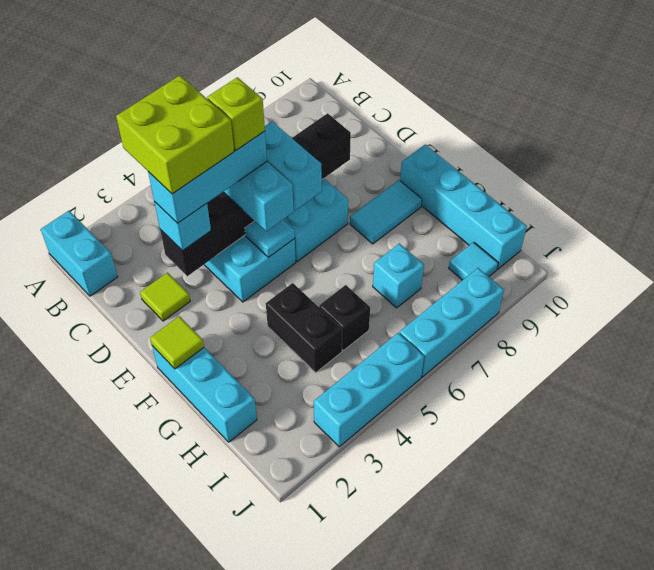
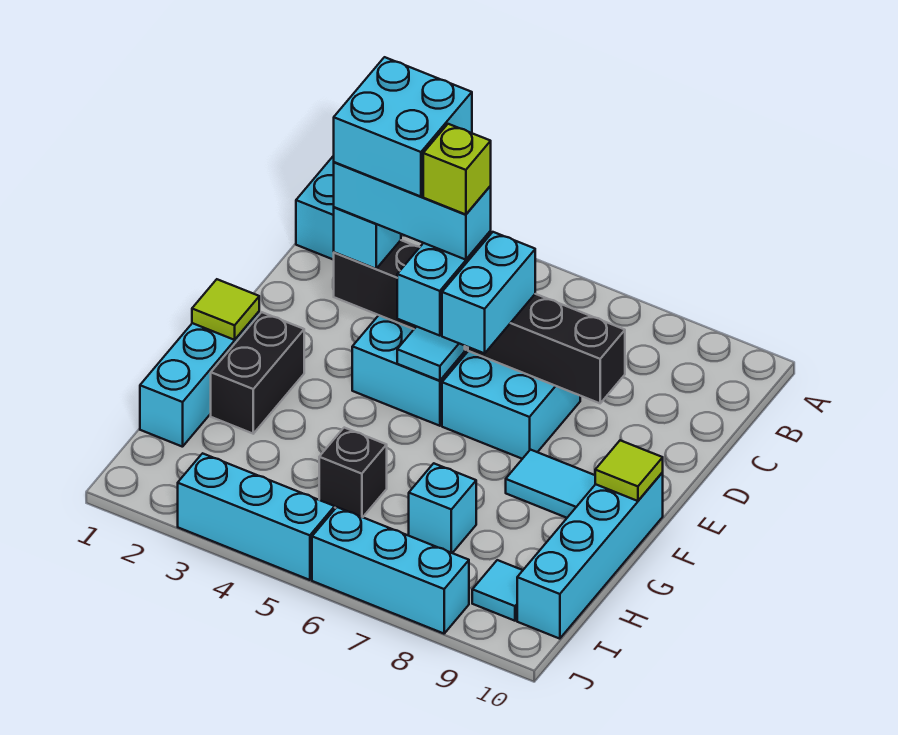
lime brick C3:D4 level 5 -> cyan brick C3:D4 level 5
lime tile D2 level 1 -> lime tile F10 level 2
black brick G4:H4 level 1 -> black brick F2:G2 level 1

